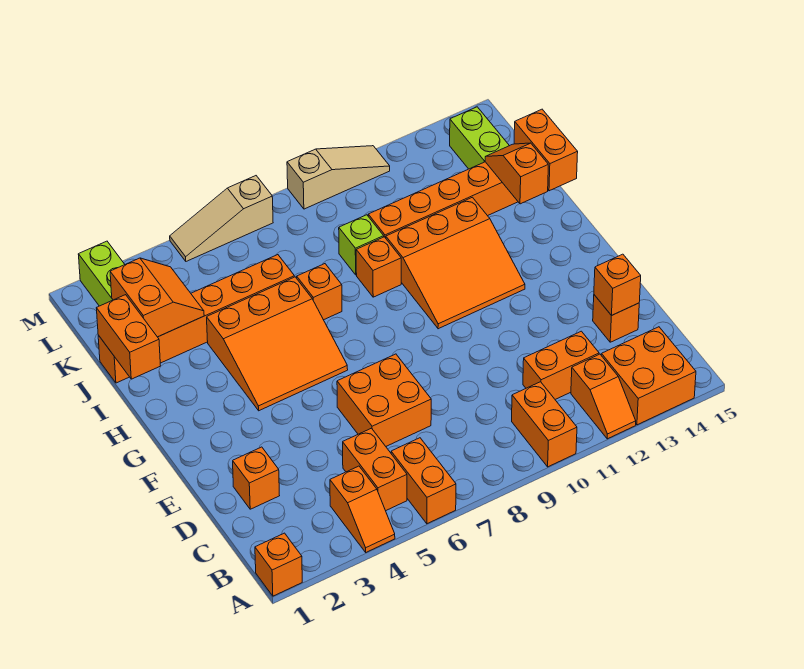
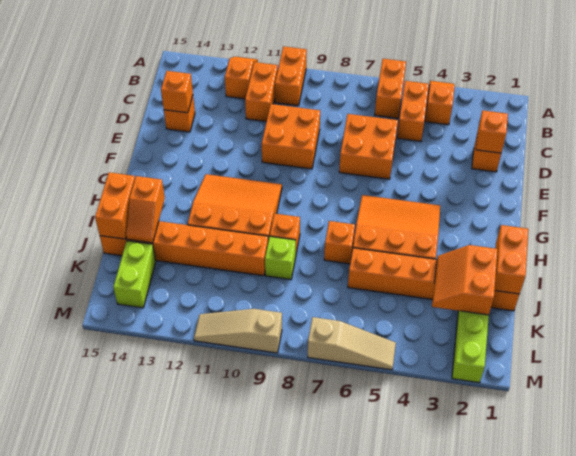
orange brick A1 level 1 -> orange brick D2 level 2
orange brick A13:B14 level 1 -> orange brick D9:E10 level 1
orange brick C11:C12 level 1 -> orange brick B11:C11 level 1

